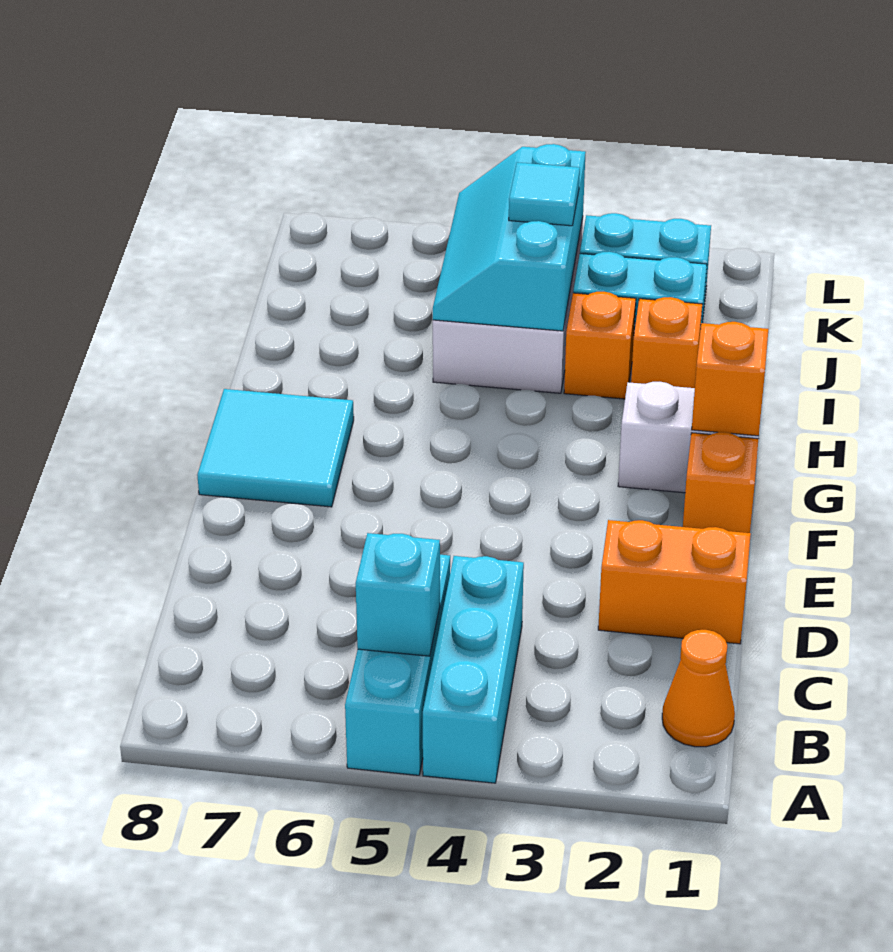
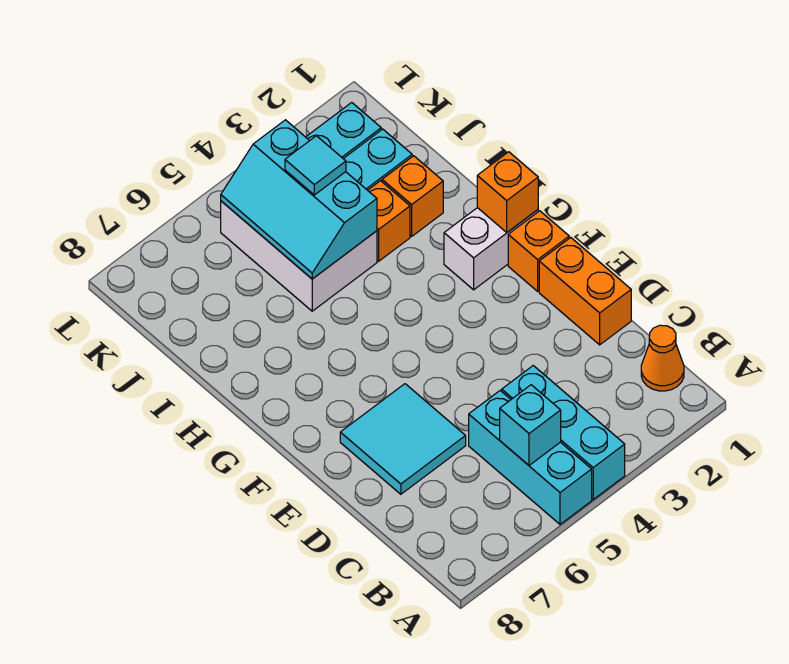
orange brick D1:D2 level 1 -> orange brick D1:E1 level 1
cyan tile F7:G8 level 1 -> cyan tile D6:E7 level 1

